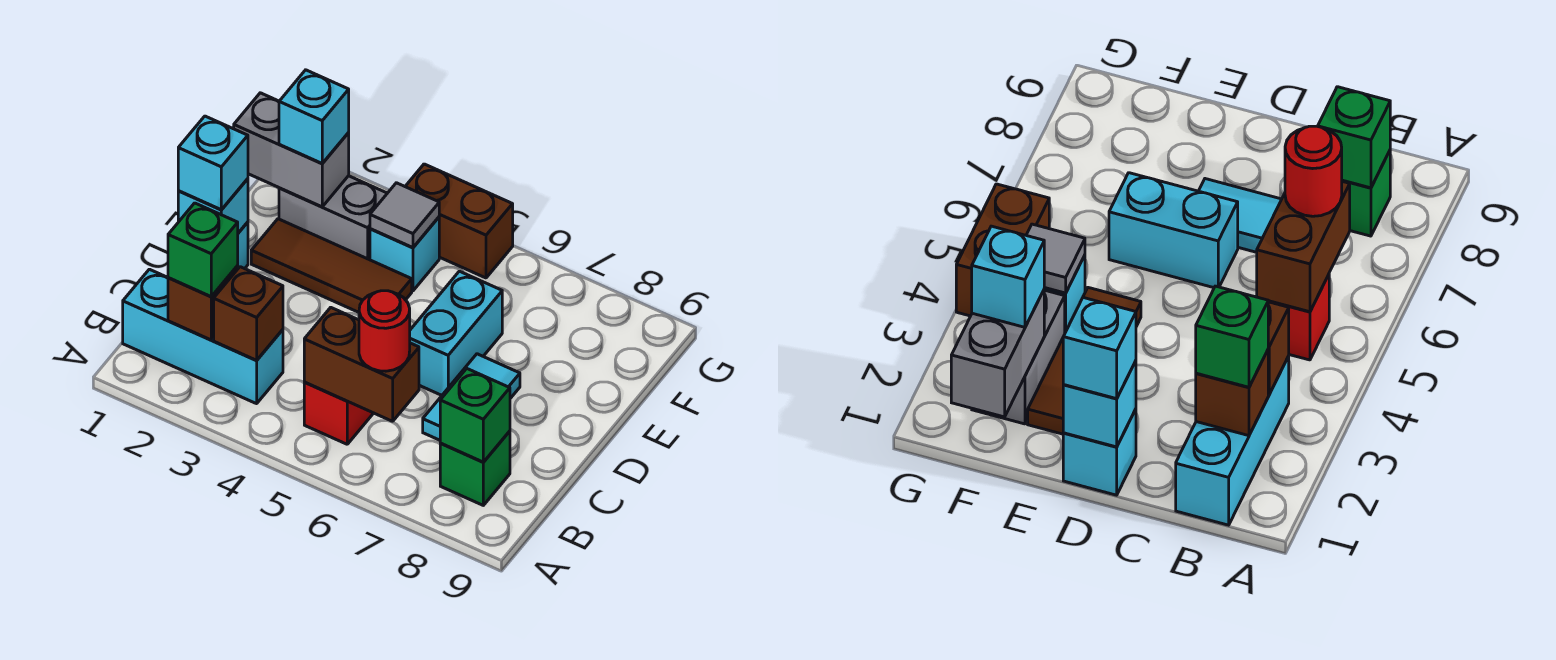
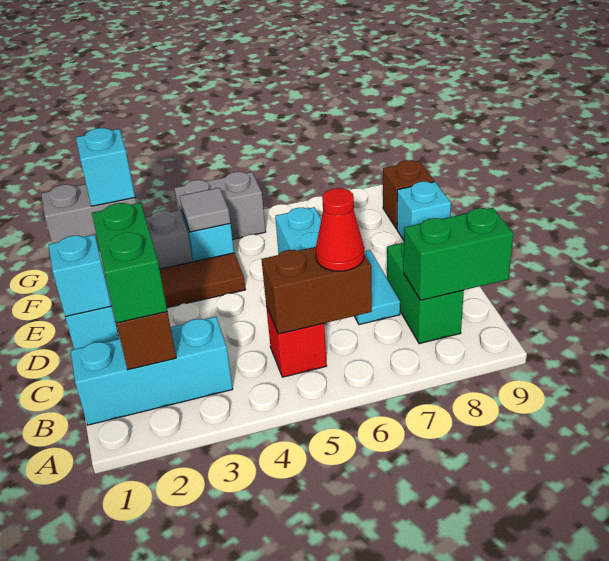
green brick B2 level 3 -> green brick B2:C2 level 3
brown brick B3 level 2 -> brown brick F9 level 1
red round brick B6 level 3 -> red cone B6 level 3
green brick B8 level 1 -> green brick B8:C8 level 1
green brick B8 level 2 -> green brick B8:B9 level 2
cyan brick D1 level 3 -> cyan brick E9 level 1
brown brick G4:G5 level 1 -> grey brick G4:G5 level 1

